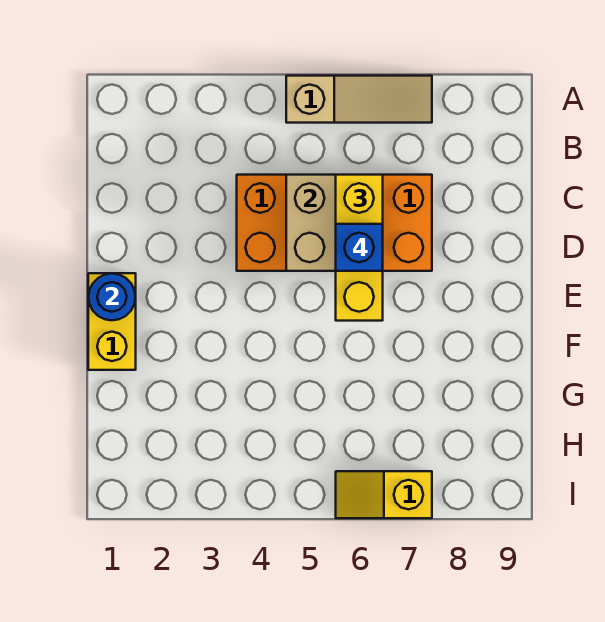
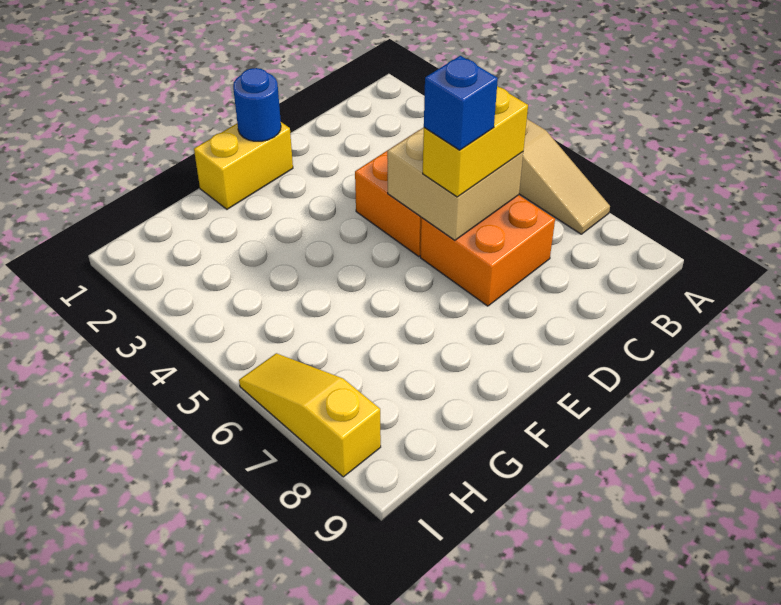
yellow brick C6:E6 level 3 -> yellow brick C6:D6 level 3
yellow slope I6:I7 level 1 top 7 -> yellow slope I6:I8 level 1 top 8

